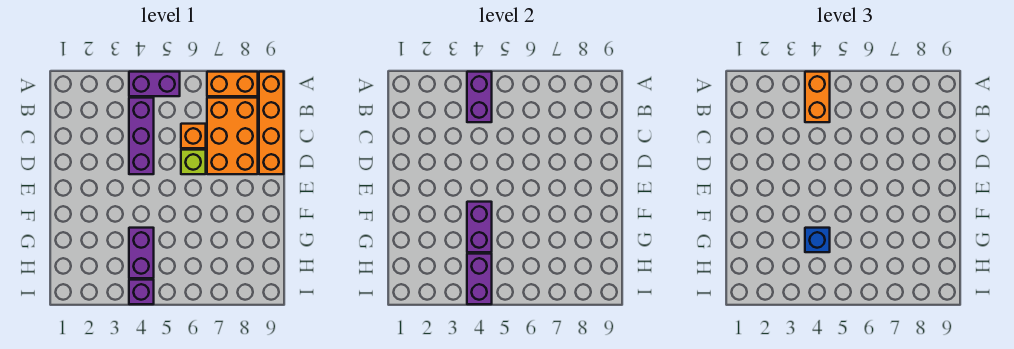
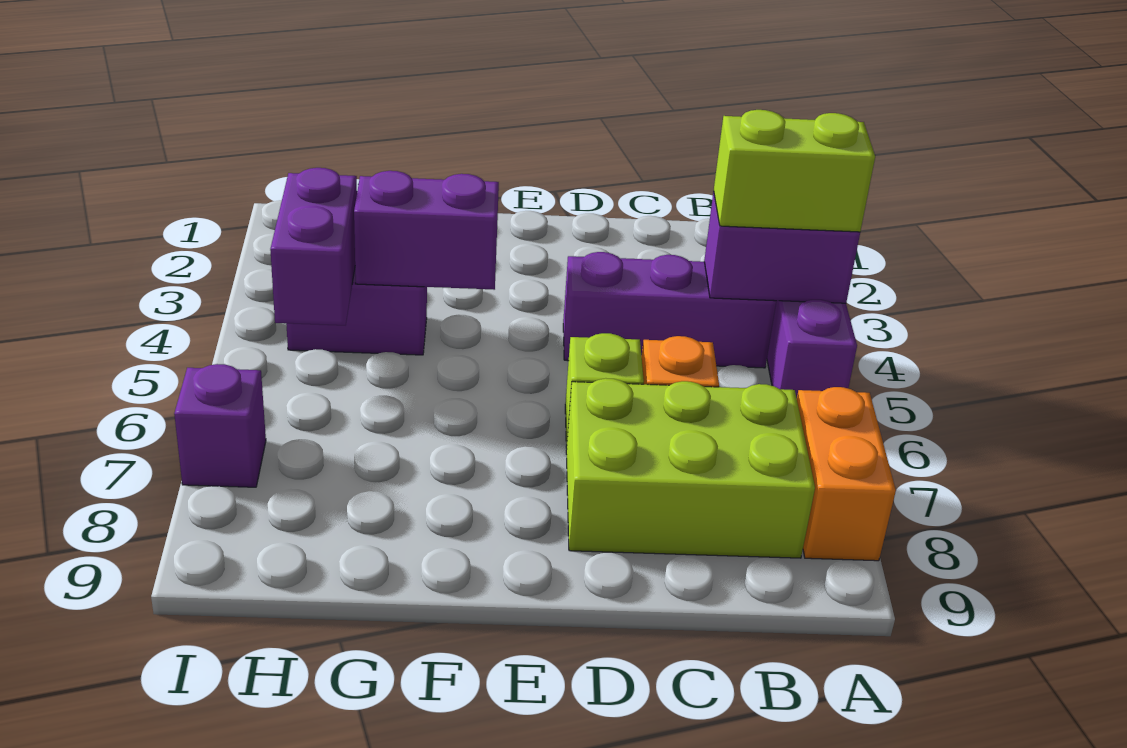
orange brick A4:B4 level 3 -> lime brick A4:B4 level 3
orange brick A9:D9 level 1 -> none
orange brick B7:D8 level 1 -> lime brick B7:D8 level 1
blue brick G4 level 3 -> none
purple brick H4:I4 level 2 -> purple brick H4:H5 level 2
purple brick I4 level 1 -> purple brick I7 level 1

